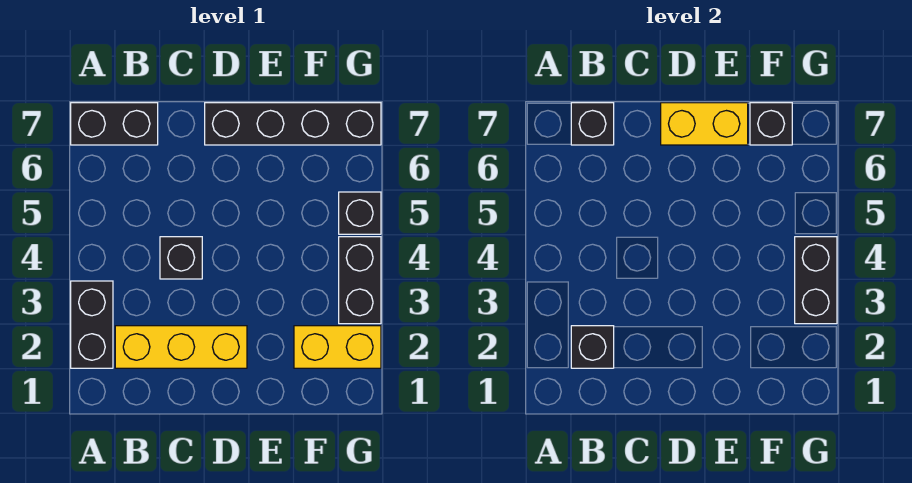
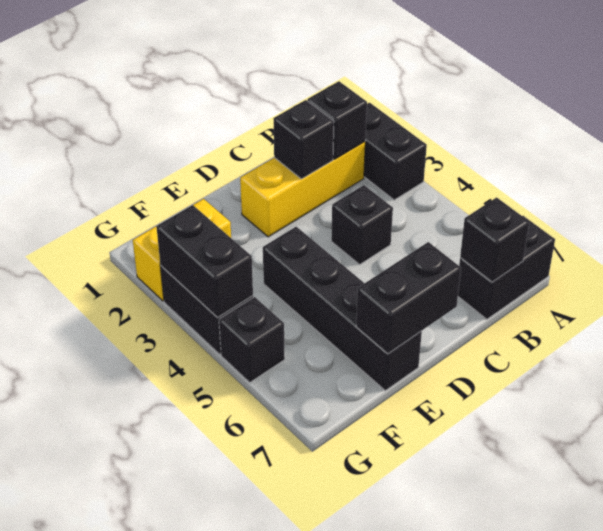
black brick D7:G7 level 1 -> black brick E4:E7 level 1
yellow brick D7:E7 level 2 -> black brick D7:E7 level 2
black brick F7 level 2 -> black brick C2 level 2

